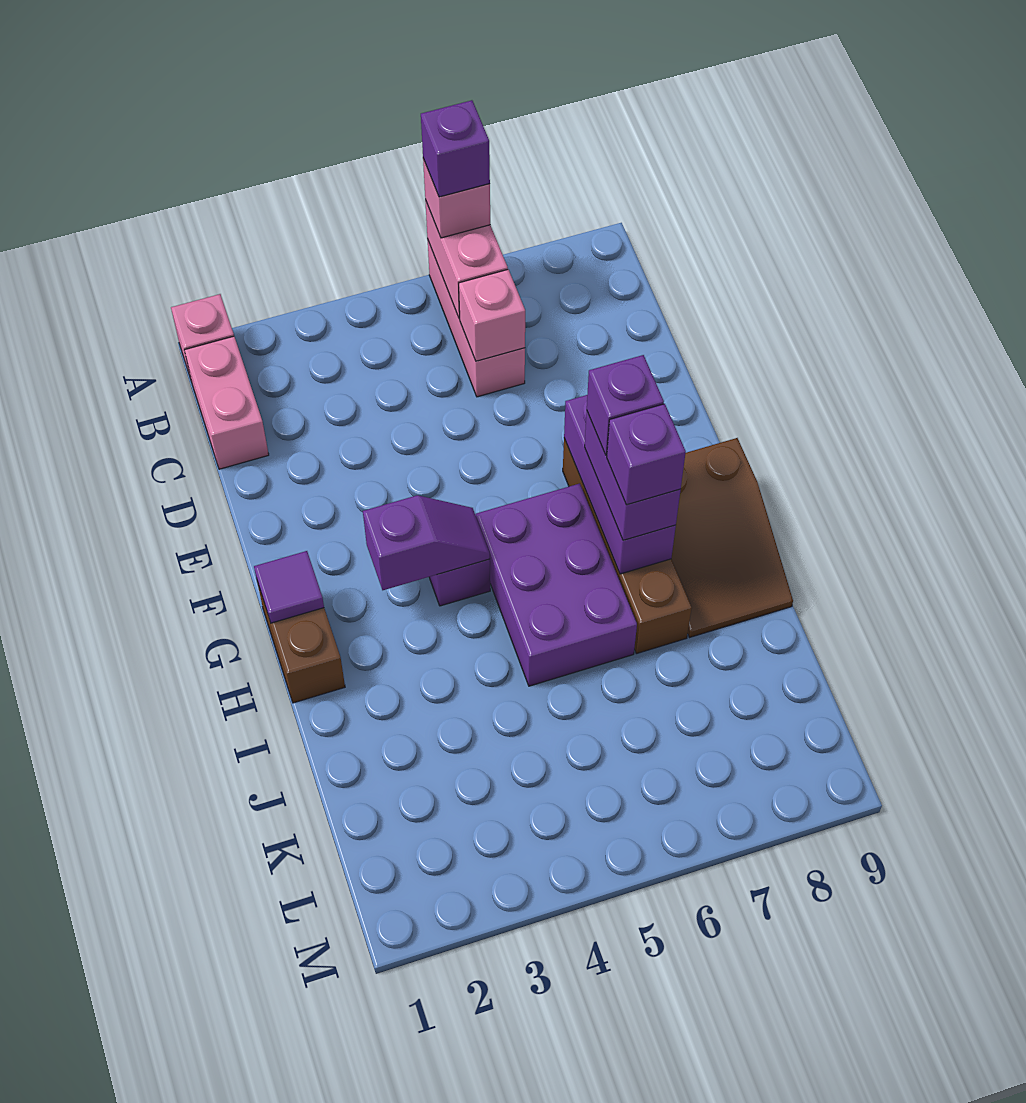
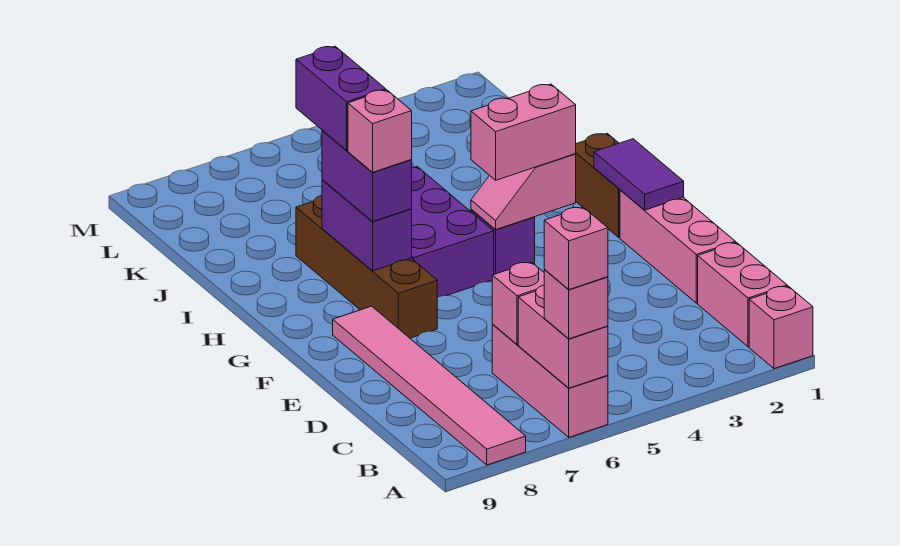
purple brick A6 level 4 -> pink brick A6 level 4
none -> pink tile A8:F8 level 1
none -> pink brick D1:F1 level 1
purple brick F7:H7 level 2 -> purple brick G7:H7 level 2
purple tile G1 level 2 -> purple tile F1:G1 level 2
purple slope G3:G4 level 2 top 3 -> pink slope G3:G4 level 2 top 3
none -> pink brick G3:G4 level 3
purple brick G7 level 4 -> pink brick G7 level 4
brown slope G8:I9 level 1 top G -> none
purple brick H7 level 4 -> purple brick H7:I7 level 4

